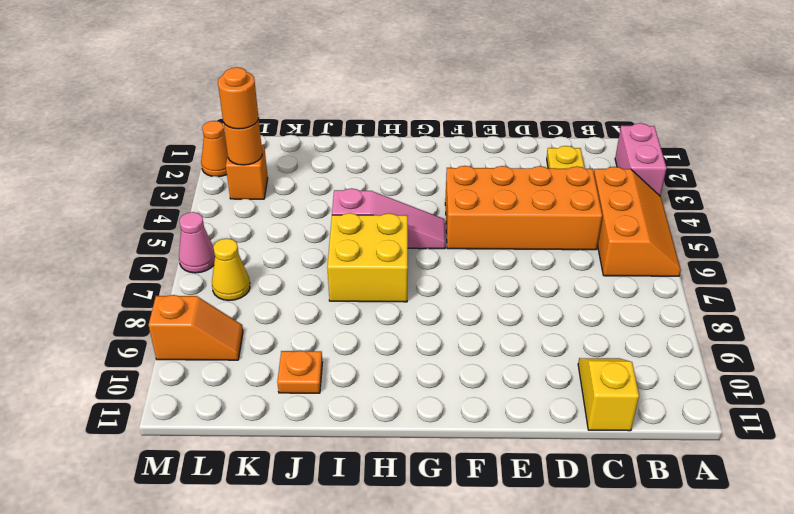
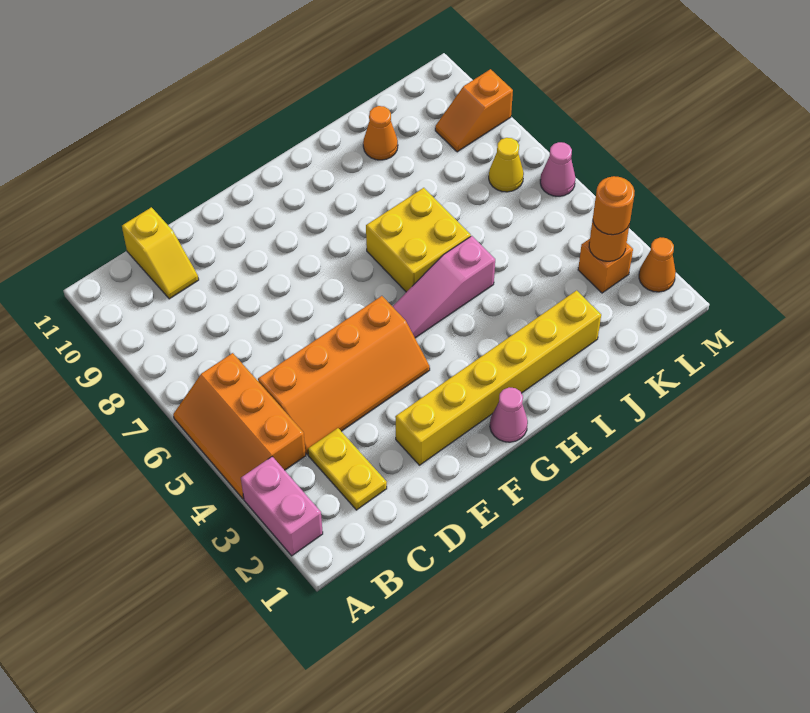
orange brick C4:F5 level 1 -> orange slope C4:F5 level 1 top 5
none -> yellow brick E2:J2 level 1
none -> pink cone G1 level 1
orange plate J10 level 1 -> orange cone J10 level 1

